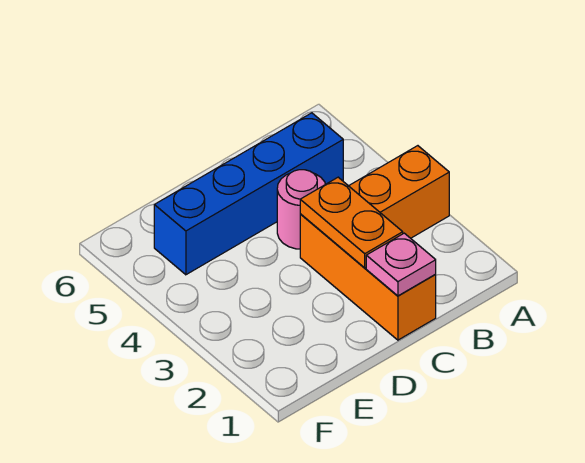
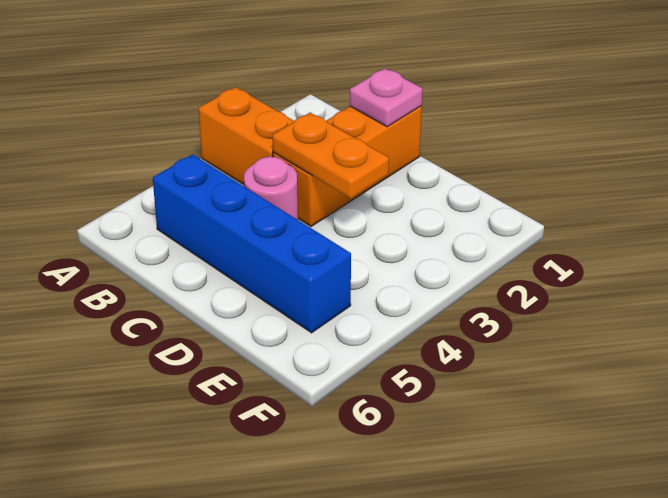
orange plate C2:C3 level 2 -> orange plate C3:D3 level 2

